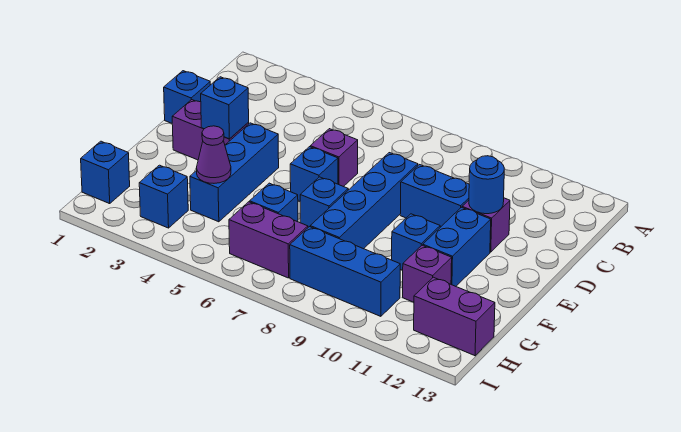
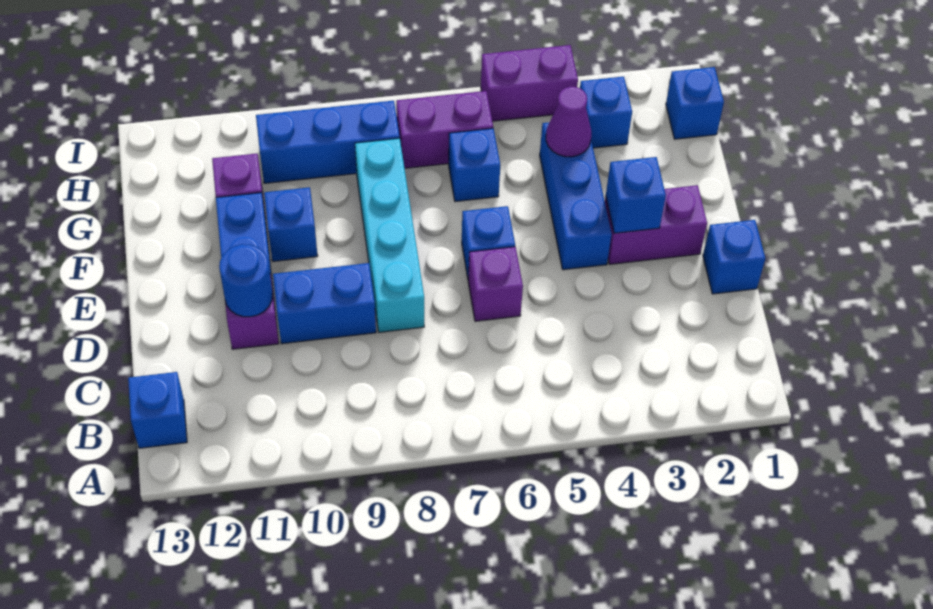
blue brick D8:G8 level 1 -> cyan brick D8:G8 level 1
blue brick F7 level 1 -> blue brick B13 level 1
purple brick H12:H13 level 1 -> purple brick I4:I5 level 1

